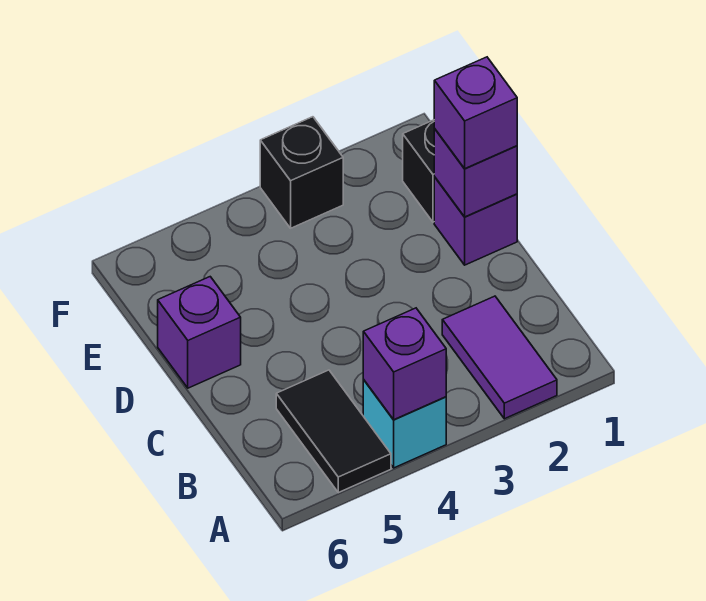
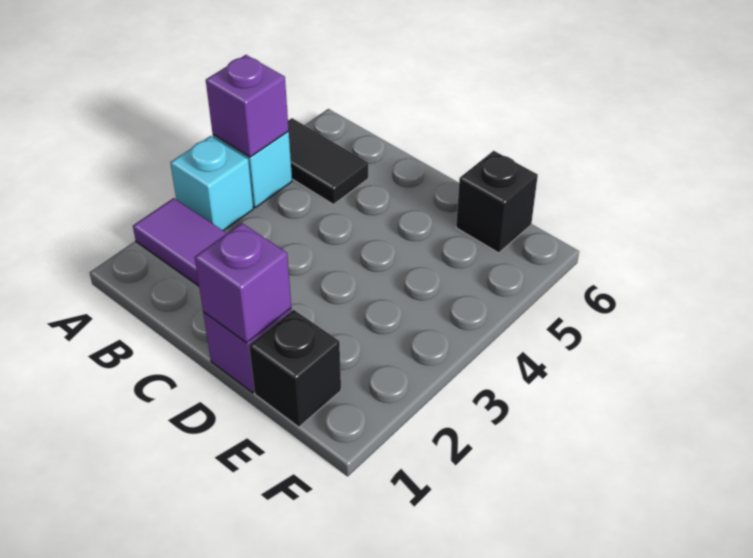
none -> cyan brick A3 level 1
purple brick D1 level 3 -> none
purple brick D6 level 1 -> none
black brick F3 level 1 -> black brick E6 level 1

